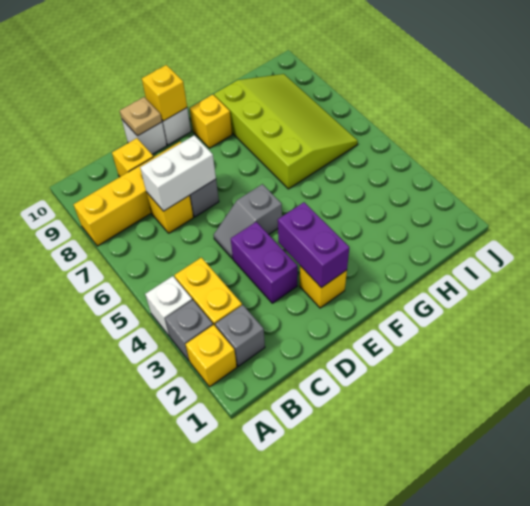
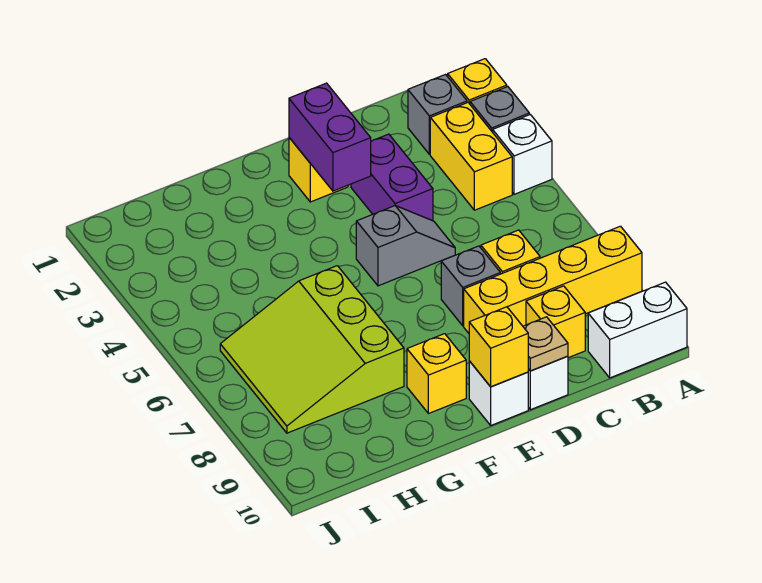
white brick C7:D7 level 2 -> white brick A10:B10 level 1
lime slope G6:I9 level 1 top G -> lime slope G6:I8 level 1 top G

